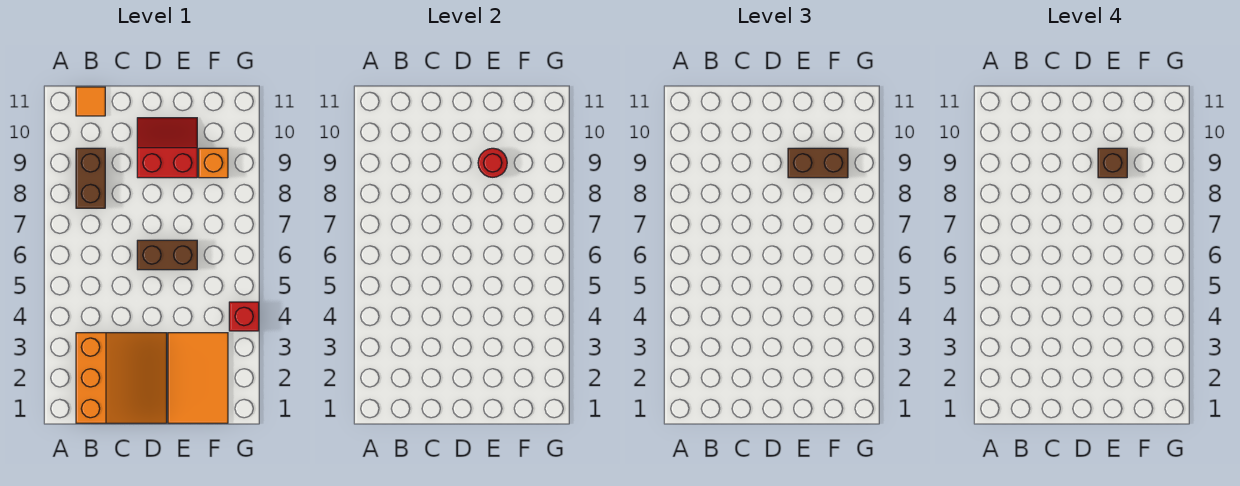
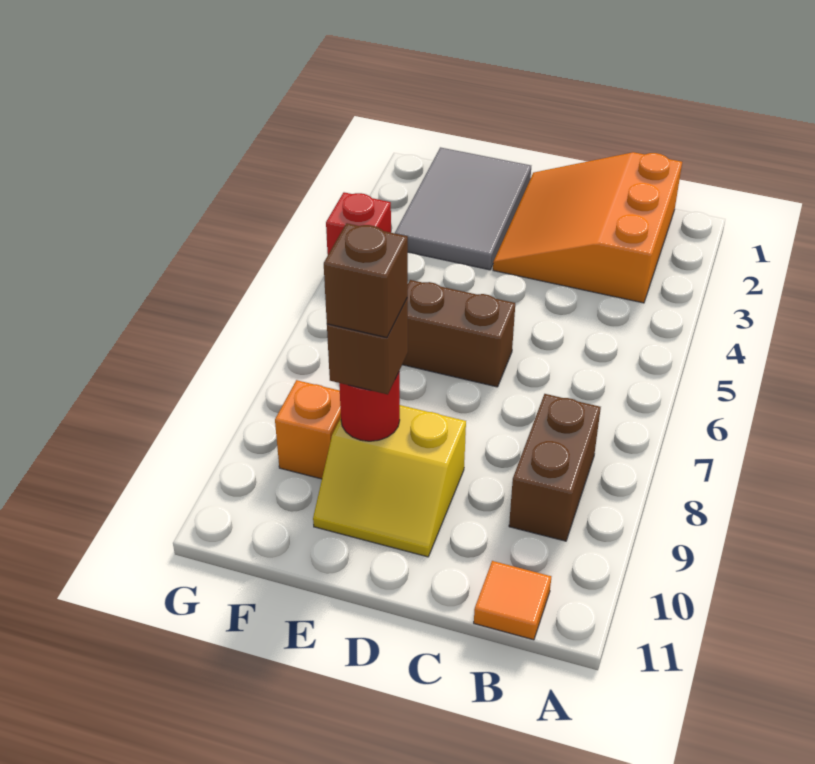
red slope D9:E10 level 1 top 9 -> yellow slope D9:E10 level 1 top 9
orange tile E1:F3 level 1 -> grey tile E1:F3 level 1
brown brick E9:F9 level 3 -> brown brick E9 level 3

